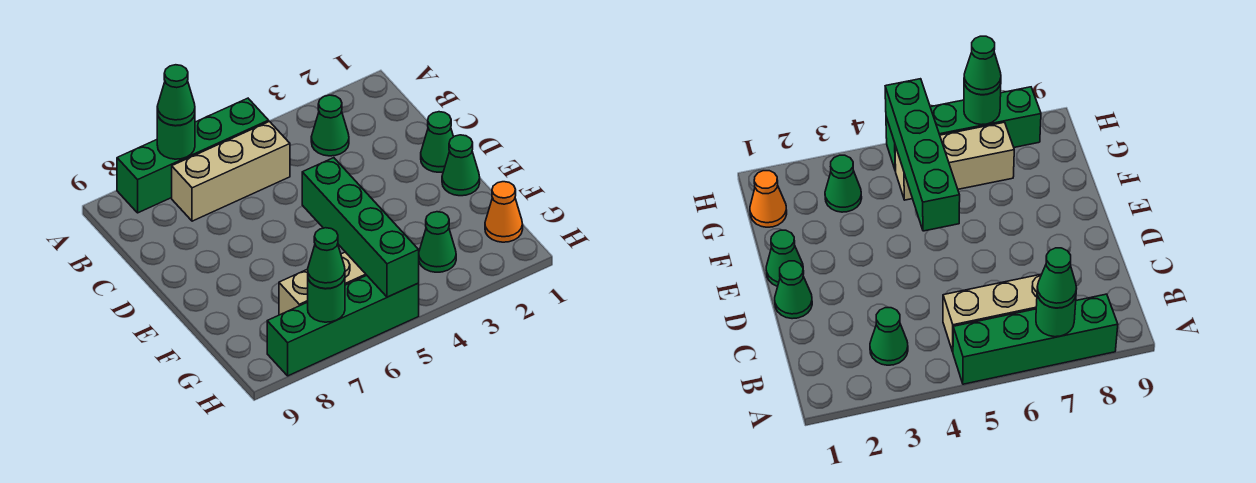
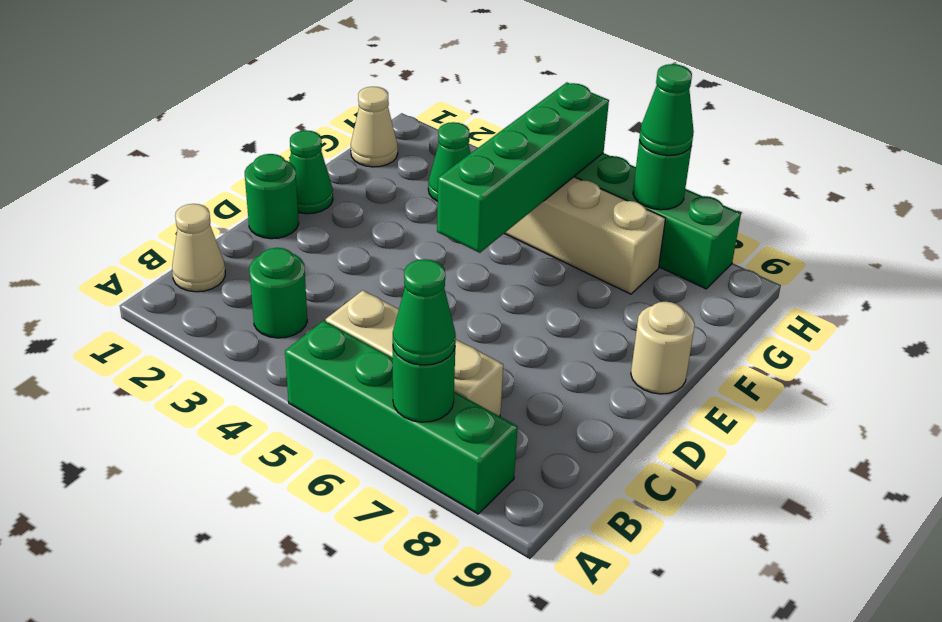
none -> tan cone B1 level 1
green cone B3 level 1 -> green round brick B3 level 1
green cone D1 level 1 -> green round brick D1 level 1
none -> tan round brick E9 level 1
orange cone G1 level 1 -> tan cone G1 level 1

